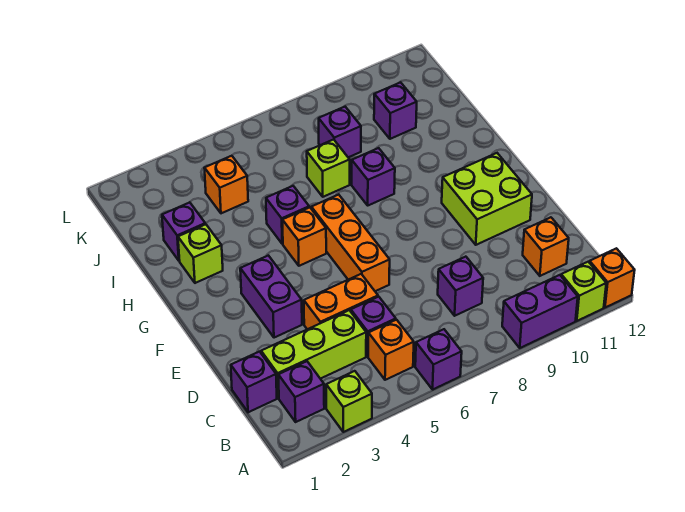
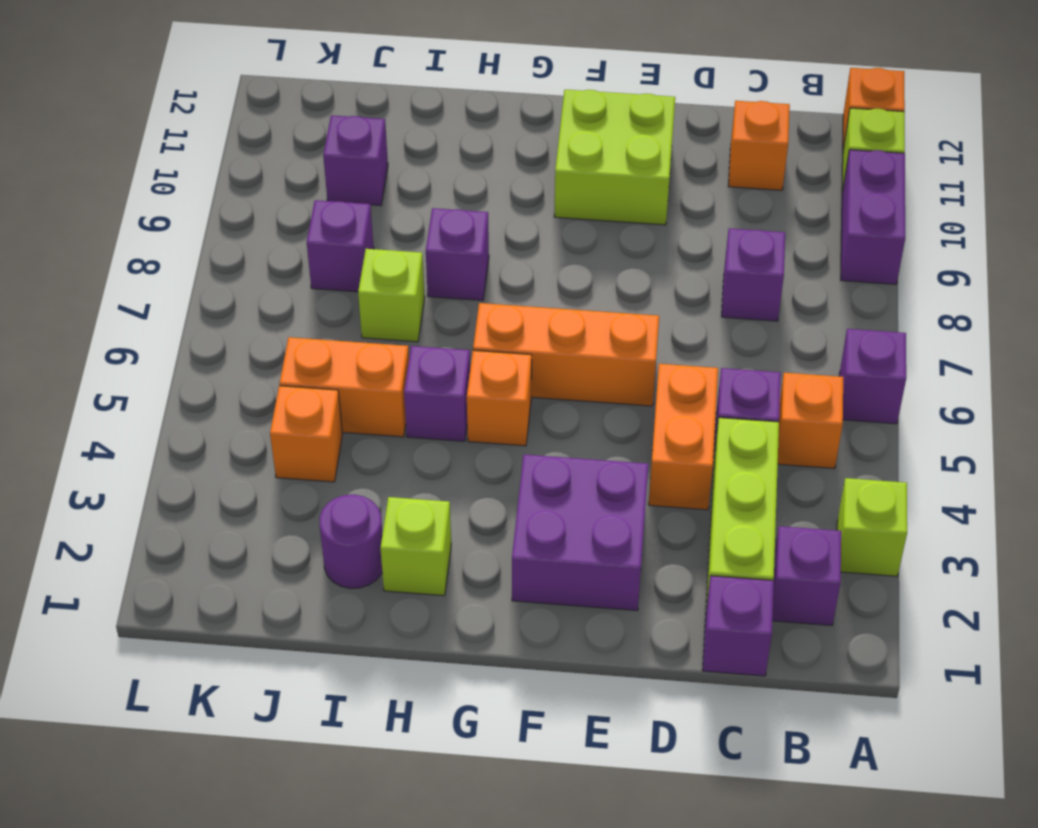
purple brick E3:F3 level 1 -> purple brick E2:F3 level 1
purple brick I2 level 1 -> purple round brick I2 level 1
none -> orange brick I5:J5 level 1

